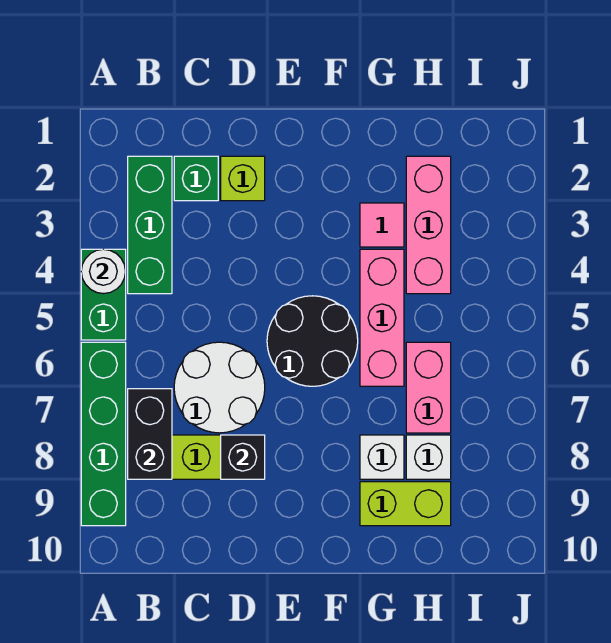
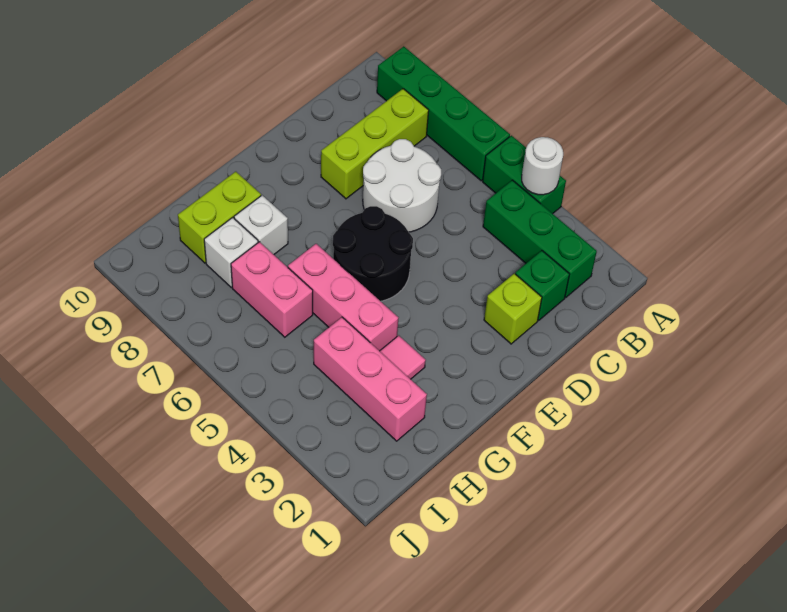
black brick B7:B8 level 2 -> none
black brick D8 level 2 -> none

